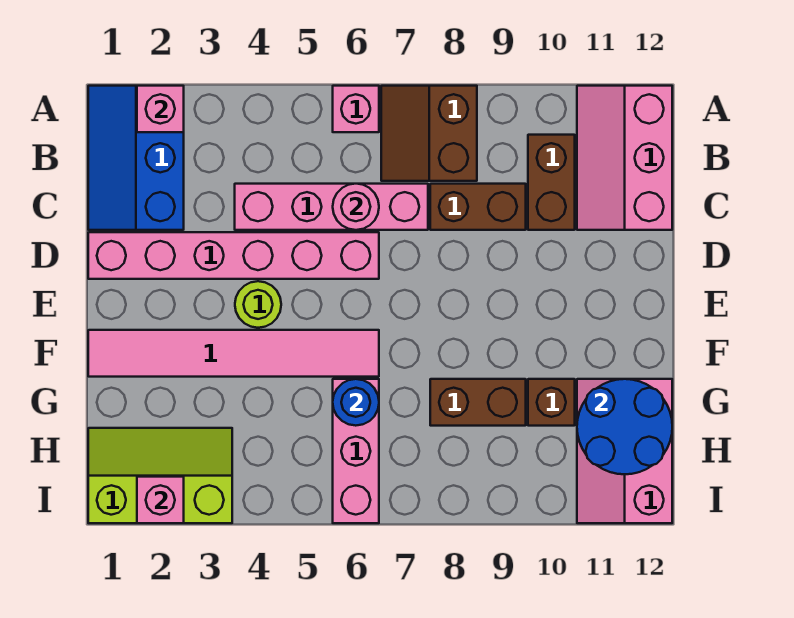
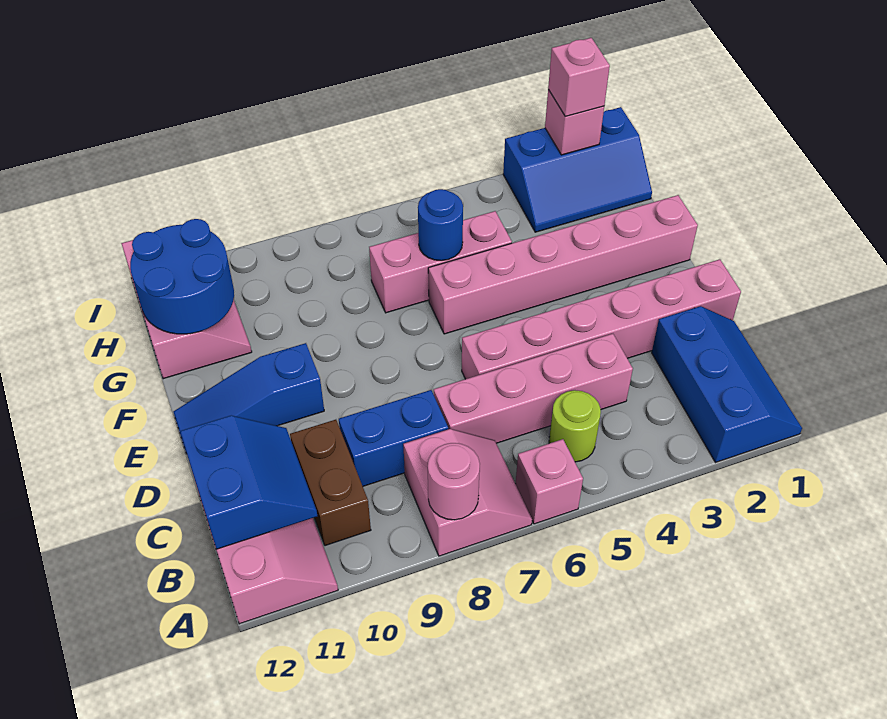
pink brick A2 level 2 -> pink brick I2 level 3
brown slope A7:B8 level 1 top 8 -> pink slope A7:B8 level 1 top 8
none -> blue slope B11:C12 level 2 top 12
pink round brick C6 level 2 -> pink round brick A8 level 2
brown brick C8:C9 level 1 -> blue brick C8:C9 level 1
lime round brick E4 level 1 -> lime round brick B5 level 1
none -> blue slope E10:E12 level 1 top 10
pink tile F1:F6 level 1 -> pink brick F1:F6 level 1
pink brick G6:I6 level 1 -> pink brick G5:G7 level 1
brown brick G8:G9 level 1 -> none
brown brick G10 level 1 -> none
lime slope H1:I3 level 1 top I -> blue slope H1:I3 level 1 top I

